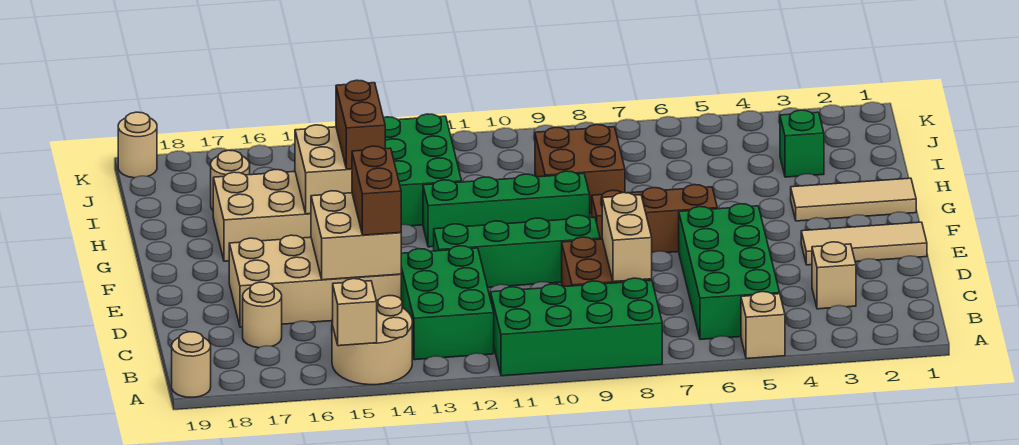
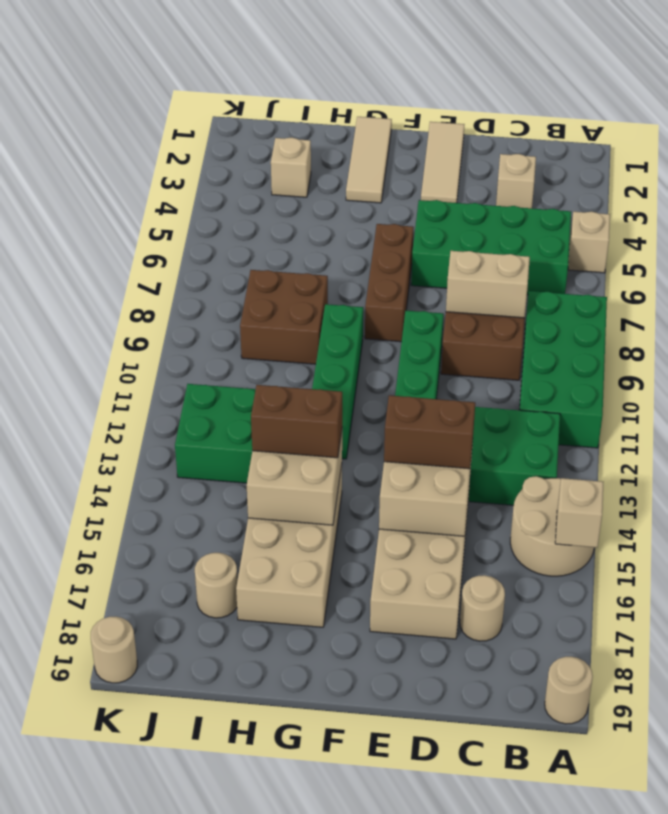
green brick I3 level 1 -> tan brick I3 level 1

